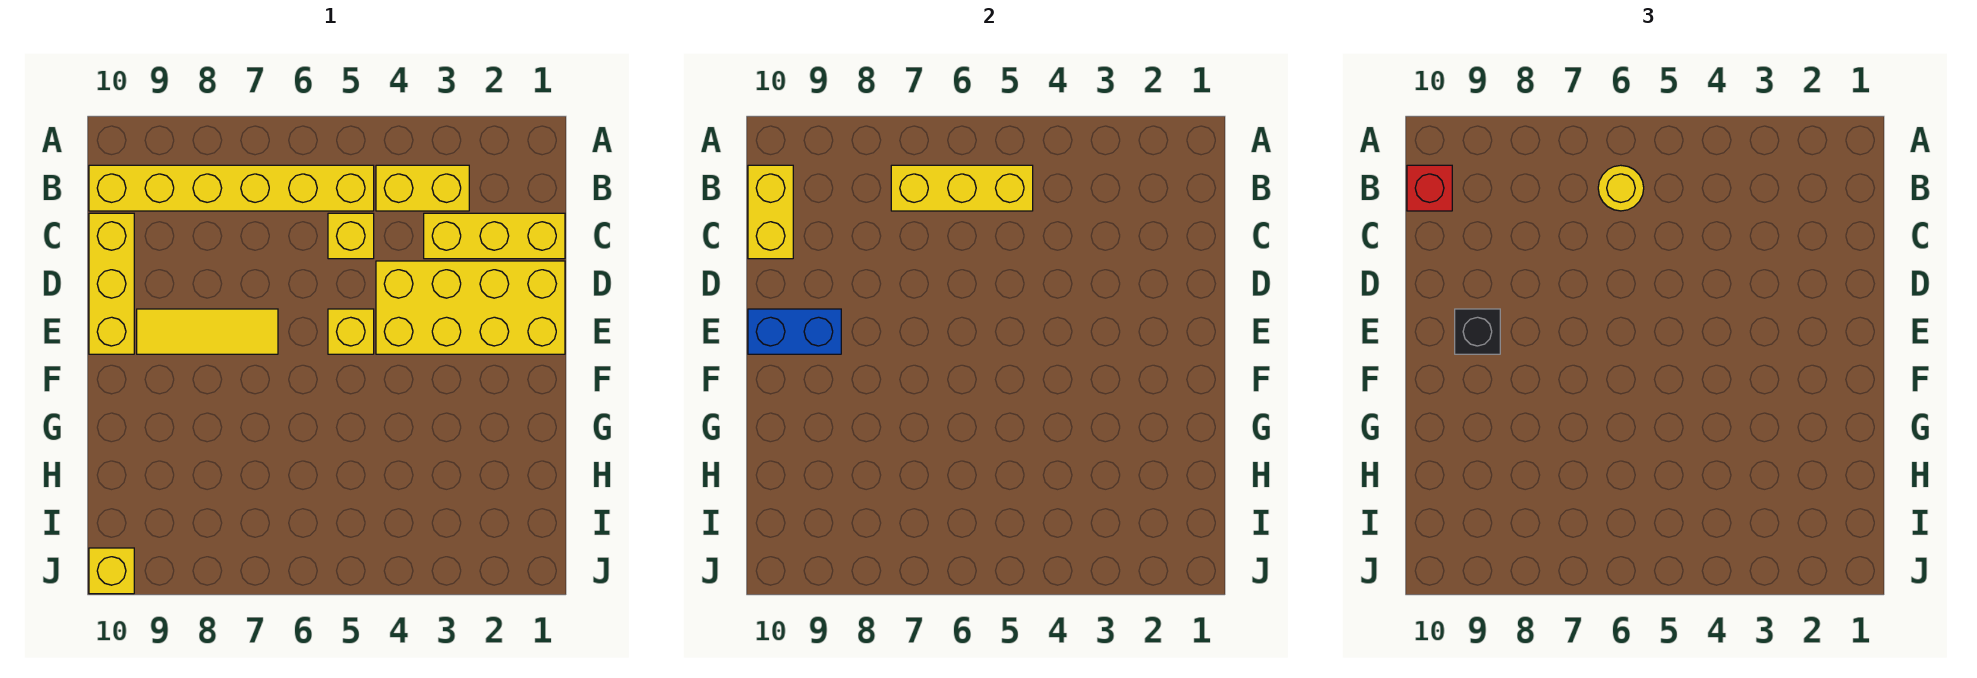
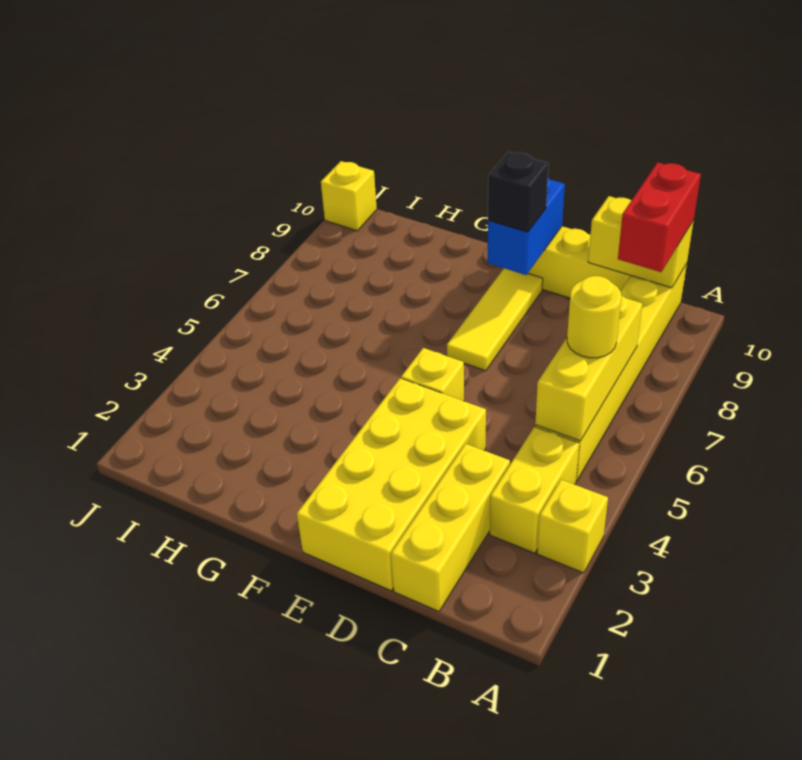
red brick B10 level 3 -> red brick B9:B10 level 3
yellow brick C5 level 1 -> yellow brick A3 level 1

